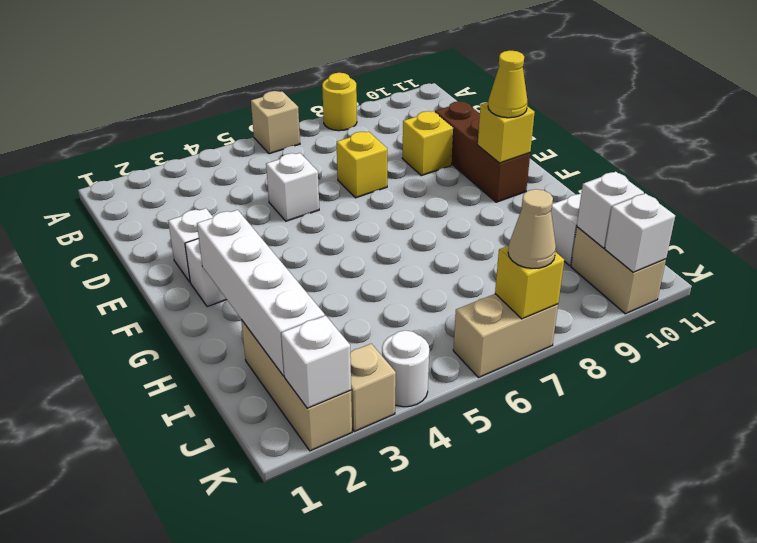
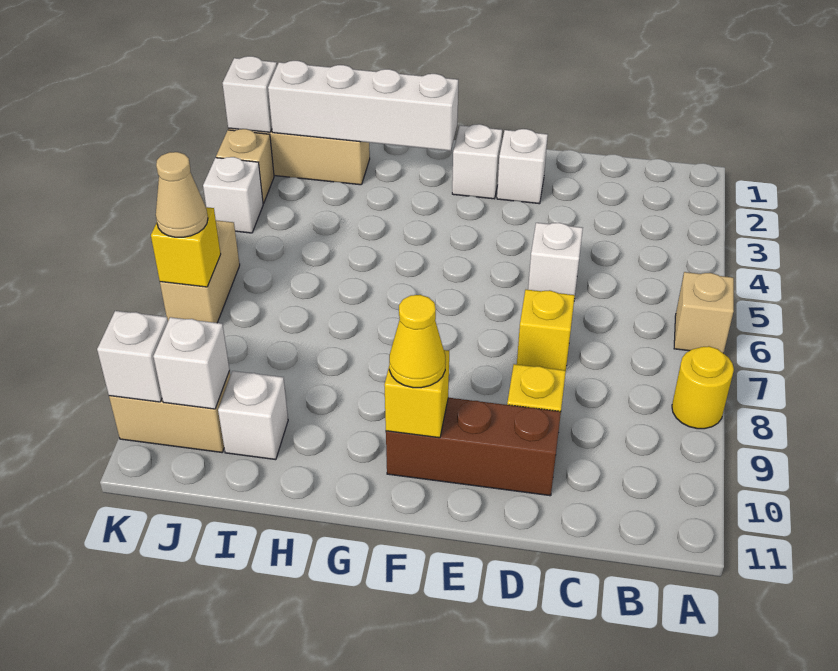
white round brick K4 level 1 -> white brick K4 level 1

